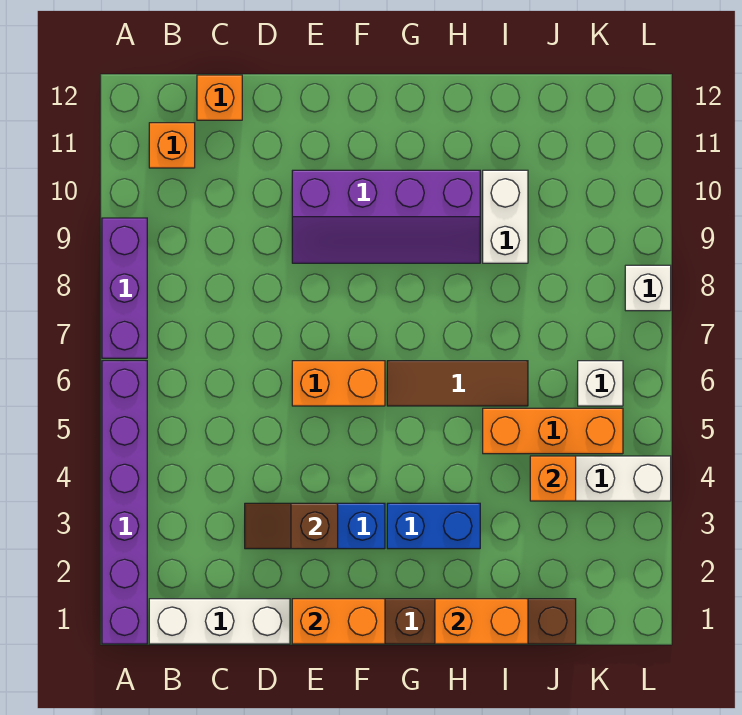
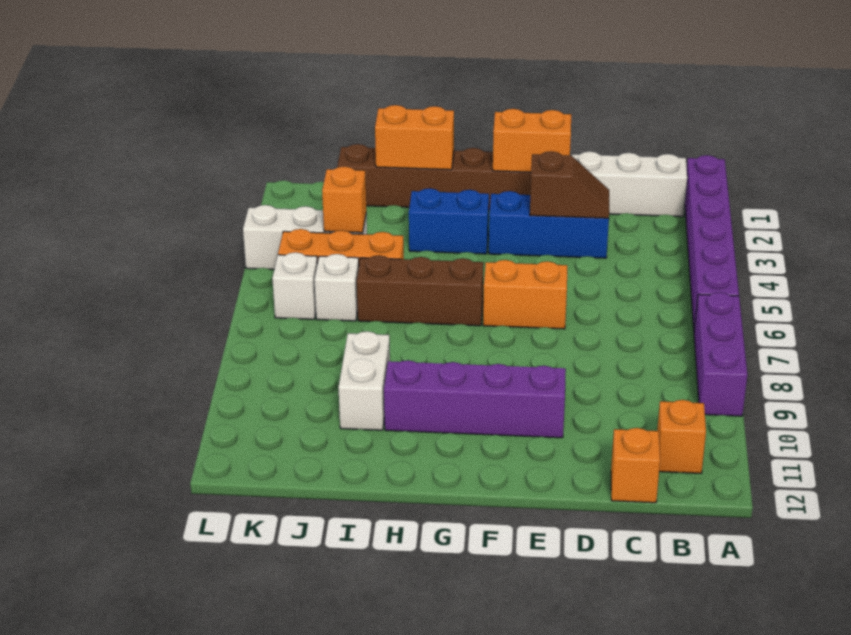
brown tile G6:I6 level 1 -> brown brick G6:I6 level 1
white brick L8 level 1 -> white brick J6 level 1

